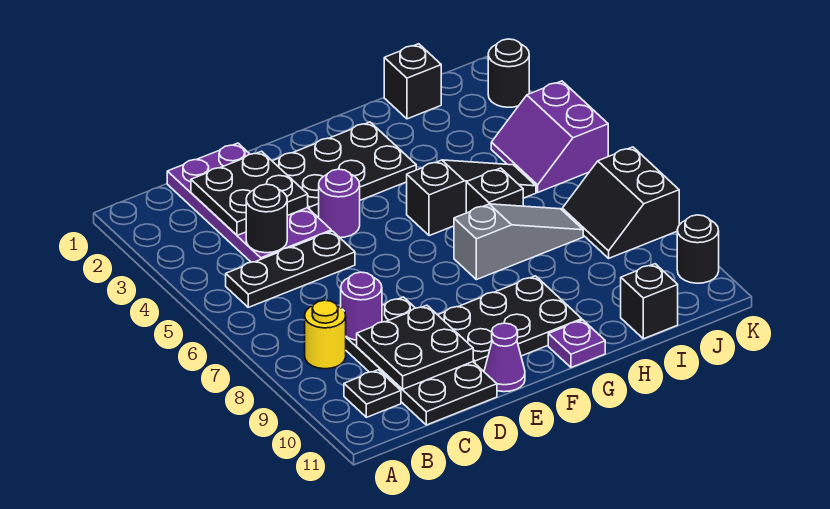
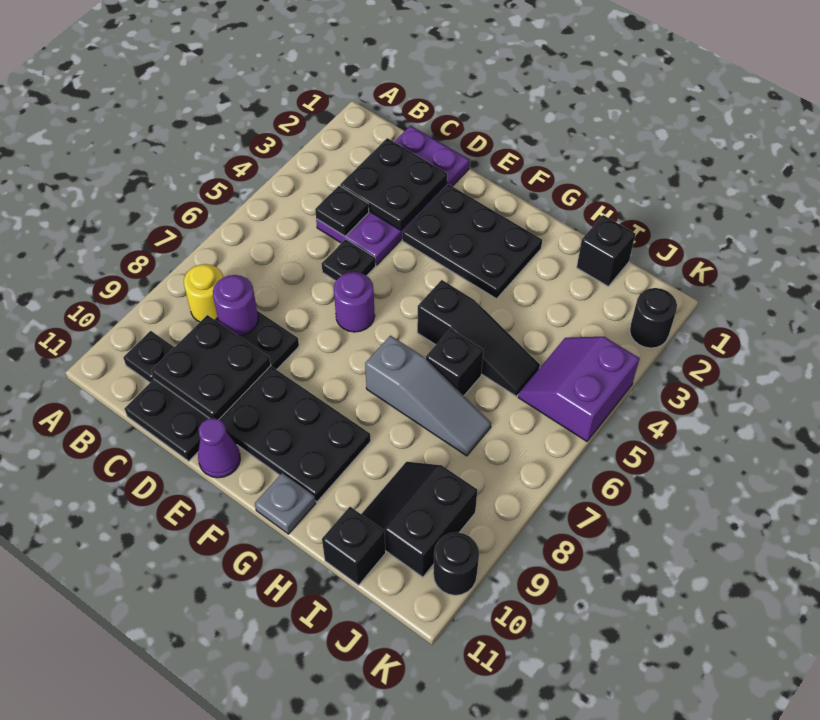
black plate B5:D5 level 1 -> black plate D5 level 1
black round brick C4 level 2 -> black plate C4 level 2
purple round brick E4 level 1 -> purple round brick E6 level 1
purple plate G11 level 1 -> grey plate G11 level 1
black slope J7:K8 level 1 top K -> black slope I9:J10 level 1 top J

